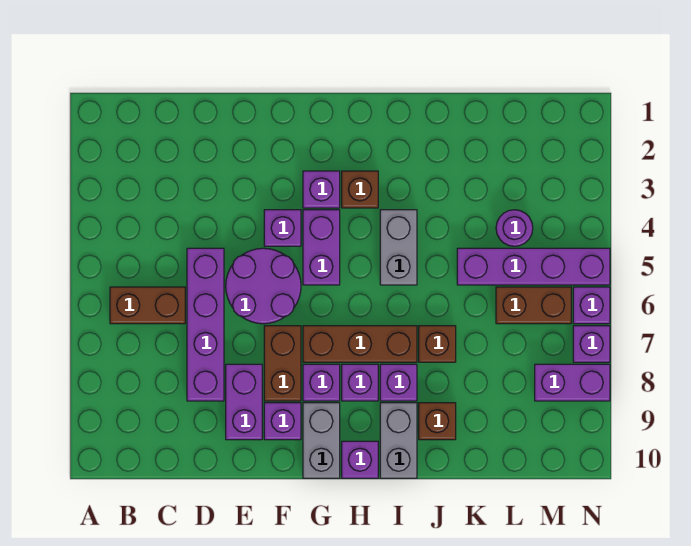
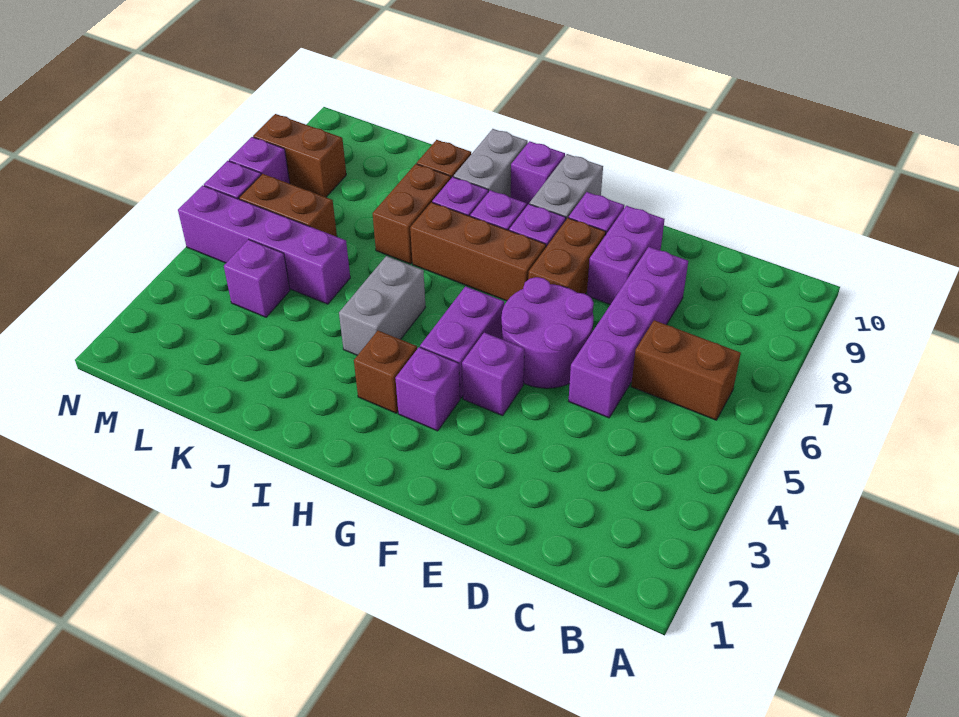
brown brick J7 level 1 -> brown brick J7:J8 level 1
purple round brick L4 level 1 -> purple brick L4 level 1
purple brick M8:N8 level 1 -> brown brick M8:N8 level 1

